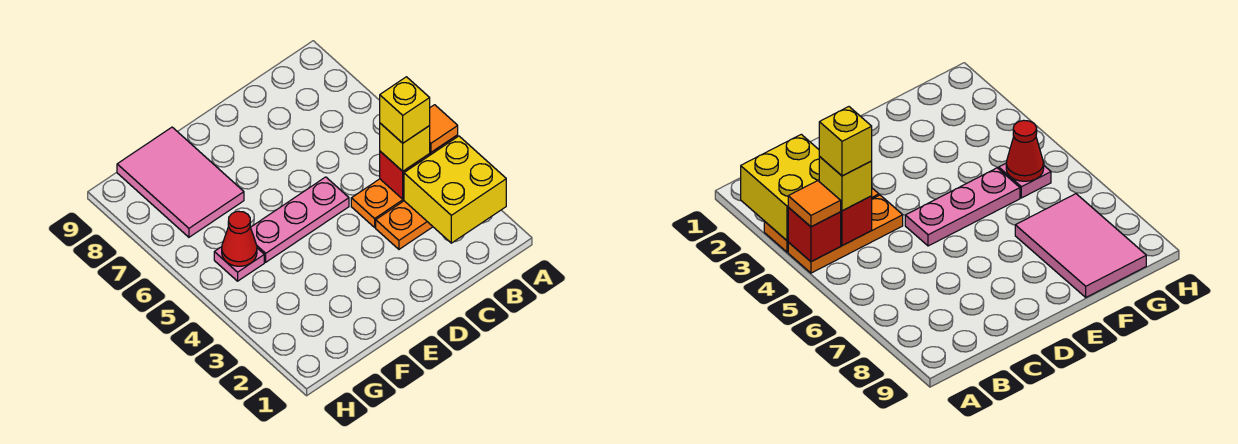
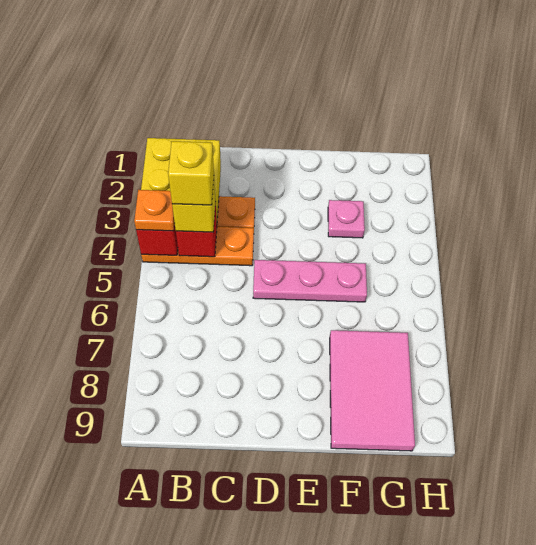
orange tile A4 level 3 -> orange plate A4 level 3
pink plate G5 level 1 -> pink plate F3 level 1
red cone G5 level 2 -> none

